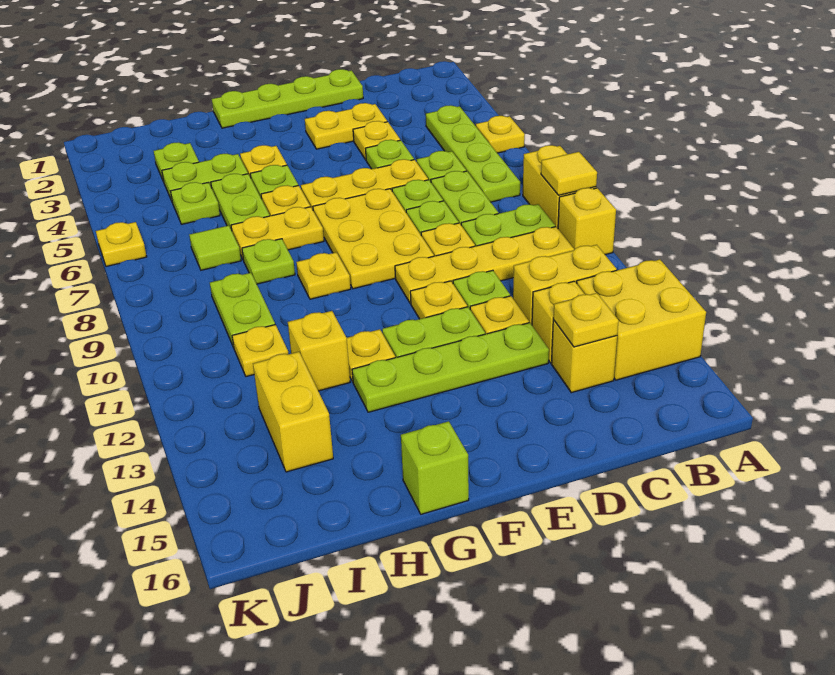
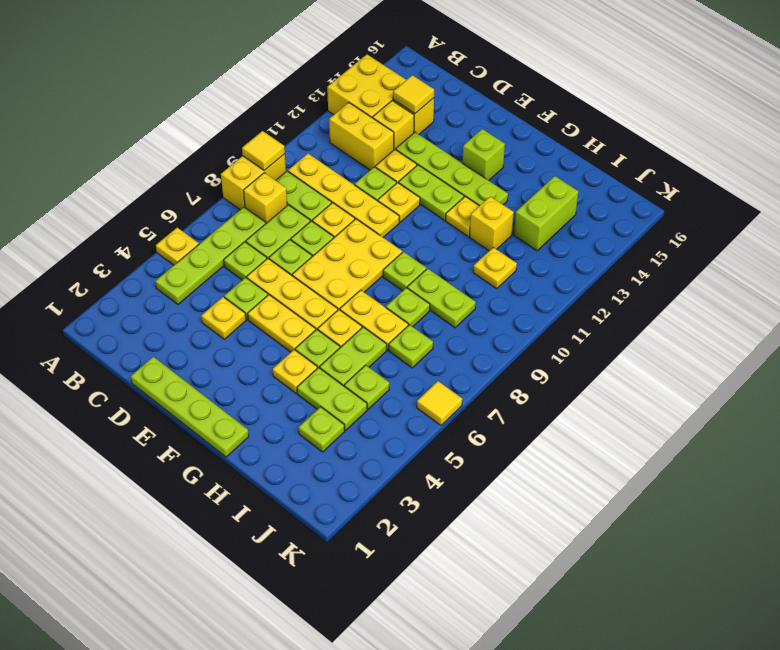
yellow brick A10 level 1 -> yellow brick B8 level 1
yellow plate C14 level 2 -> yellow tile C14 level 2
yellow plate D3:E3 level 1 -> yellow plate E5:F5 level 1
yellow plate G9 level 1 -> lime plate G9 level 1
lime brick G16 level 1 -> lime brick F14 level 1
lime tile I7 level 1 -> lime plate I7 level 1
lime plate I9:I10 level 1 -> lime plate H9:I9 level 1
yellow brick I13:I14 level 1 -> lime brick I13:I14 level 1
yellow plate K6 level 1 -> yellow tile K6 level 1

